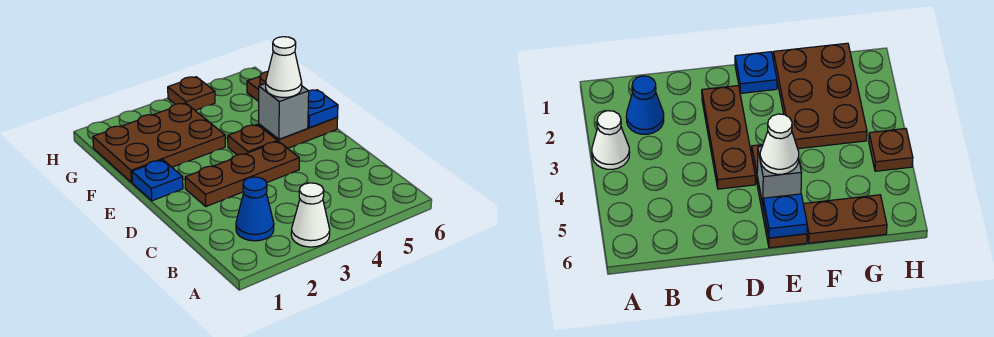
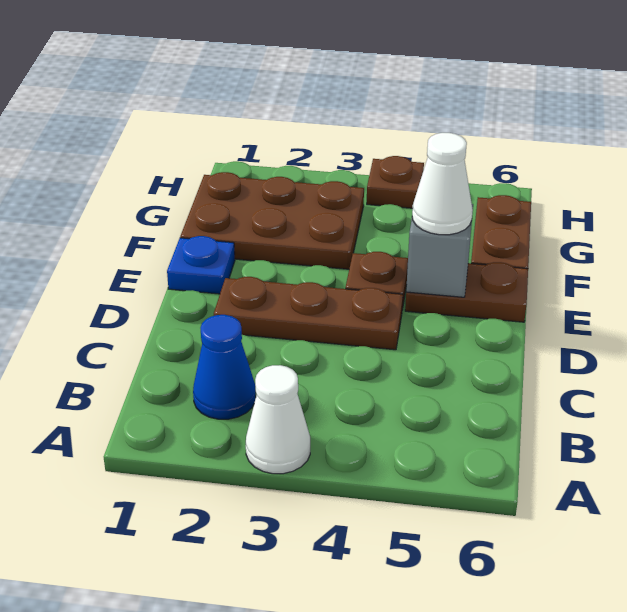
blue plate E6 level 2 -> none

